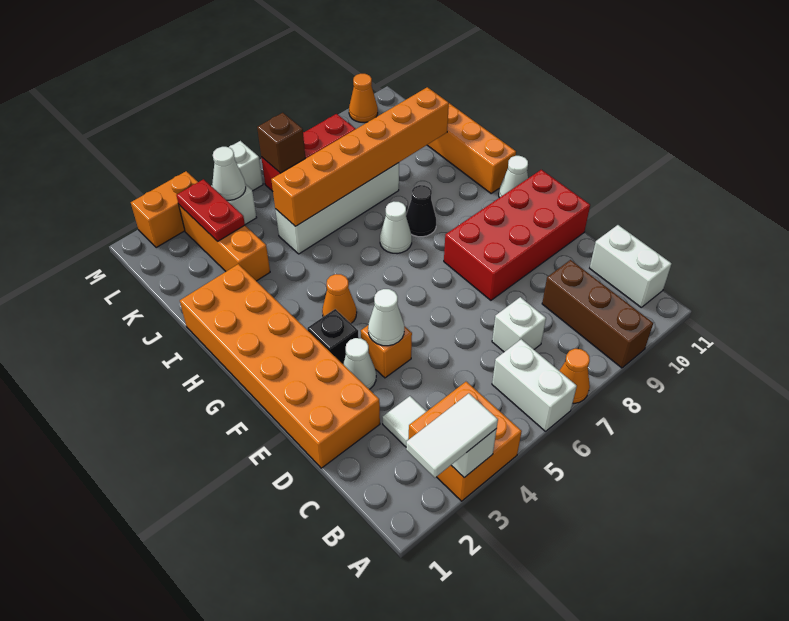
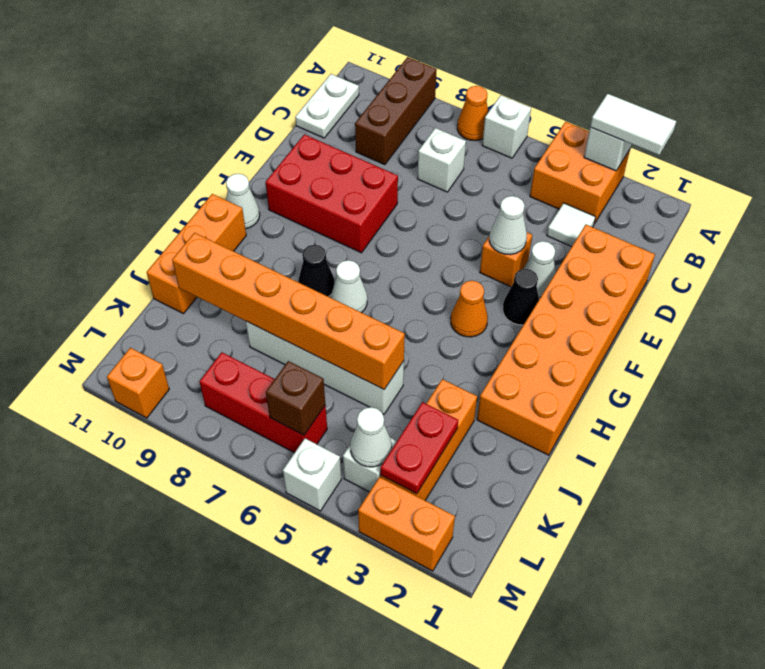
white brick A6:B6 level 1 -> white brick A6 level 1
white brick B11:C11 level 1 -> white plate B11:C11 level 1
red brick E8:F11 level 1 -> red brick E8:F10 level 1
black brick F3 level 1 -> black cone F3 level 1
orange cone M10 level 1 -> orange brick M10 level 1

